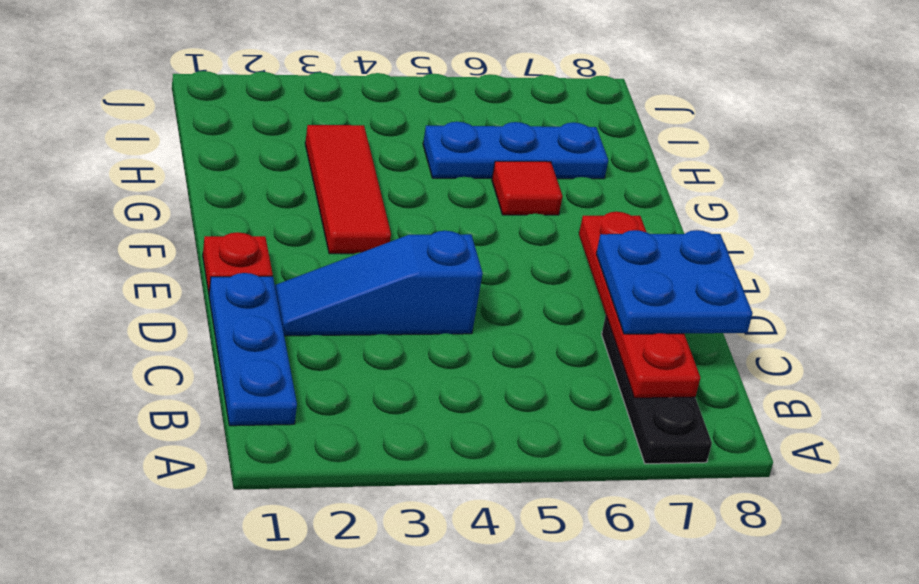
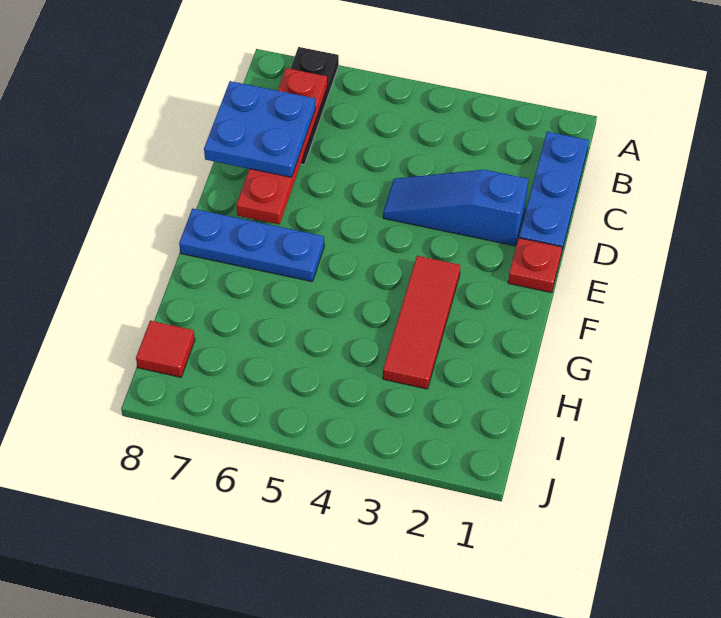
blue slope D2:D4 level 1 top 4 -> blue slope D2:D4 level 1 top 2
red tile G6 level 1 -> red tile I8 level 1
blue plate H5:H7 level 1 -> blue plate F6:F8 level 1

